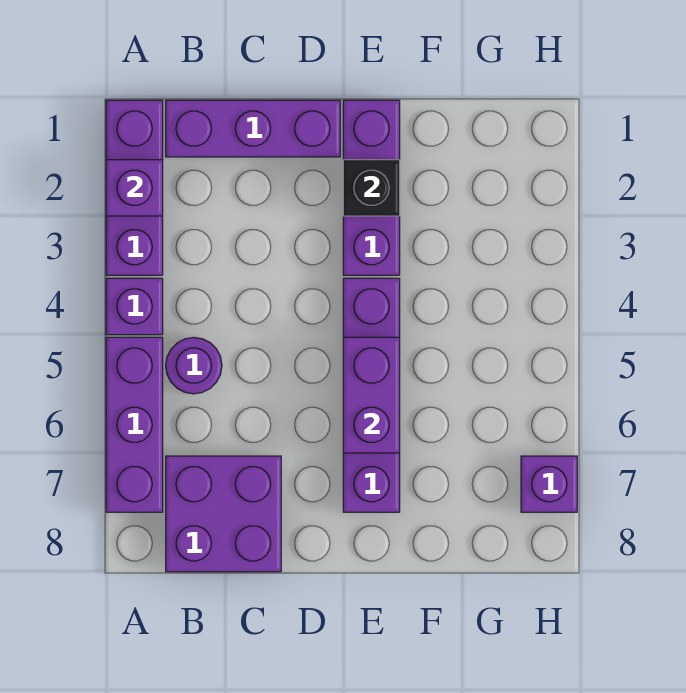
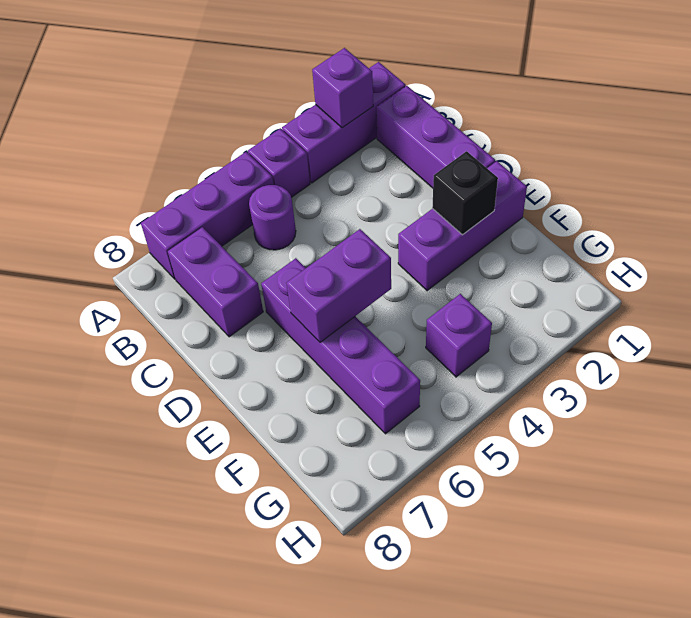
purple brick B7:C8 level 1 -> purple brick B7:C7 level 1
purple brick E4:E7 level 1 -> purple brick D6:G6 level 1
purple brick H7 level 1 -> purple brick G4 level 1

